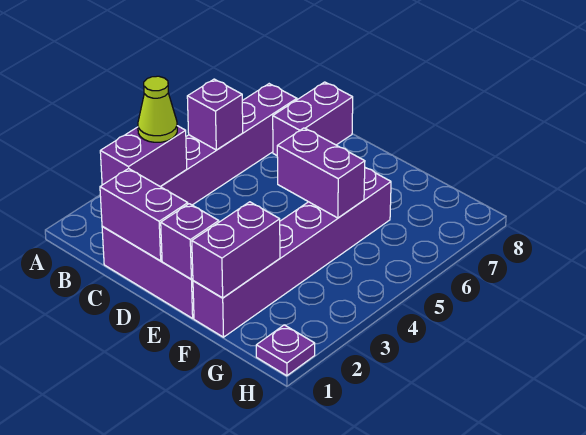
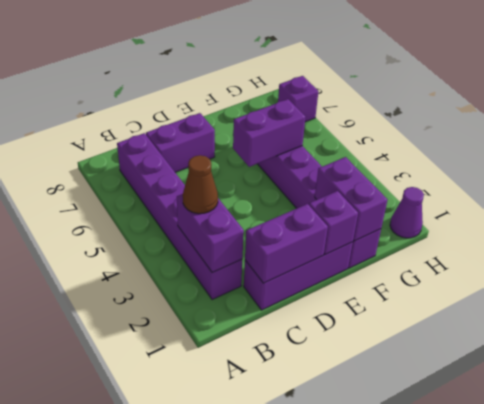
lime cone B3 level 3 -> brown cone B3 level 3
purple brick B5 level 2 -> purple brick H7 level 1
purple brick C7:C8 level 1 -> purple brick C7:D7 level 1
purple plate H1 level 1 -> purple cone H1 level 1

